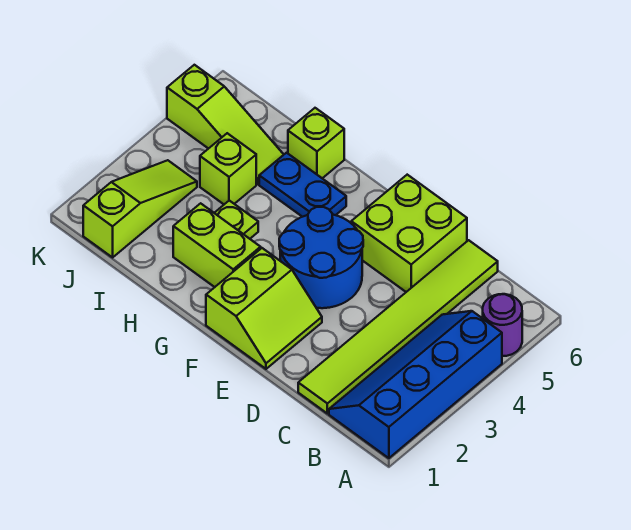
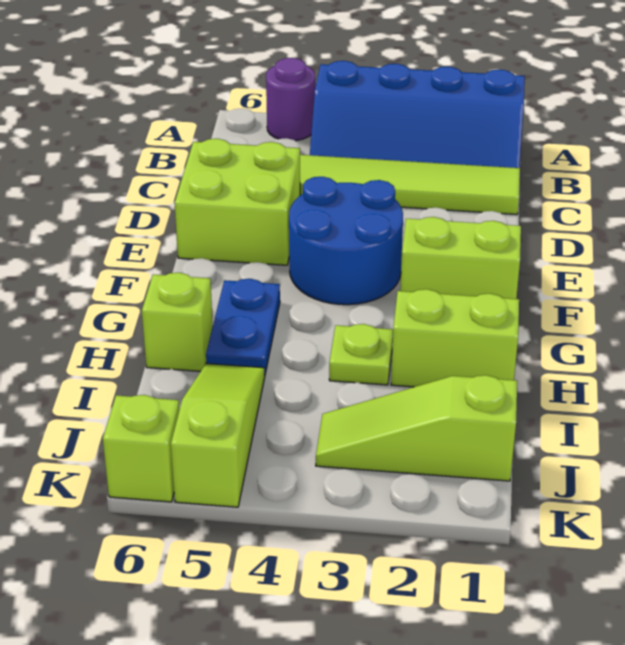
lime brick G2:H2 level 1 -> lime brick H1:H2 level 1
lime brick I4 level 1 -> lime brick K6 level 1

